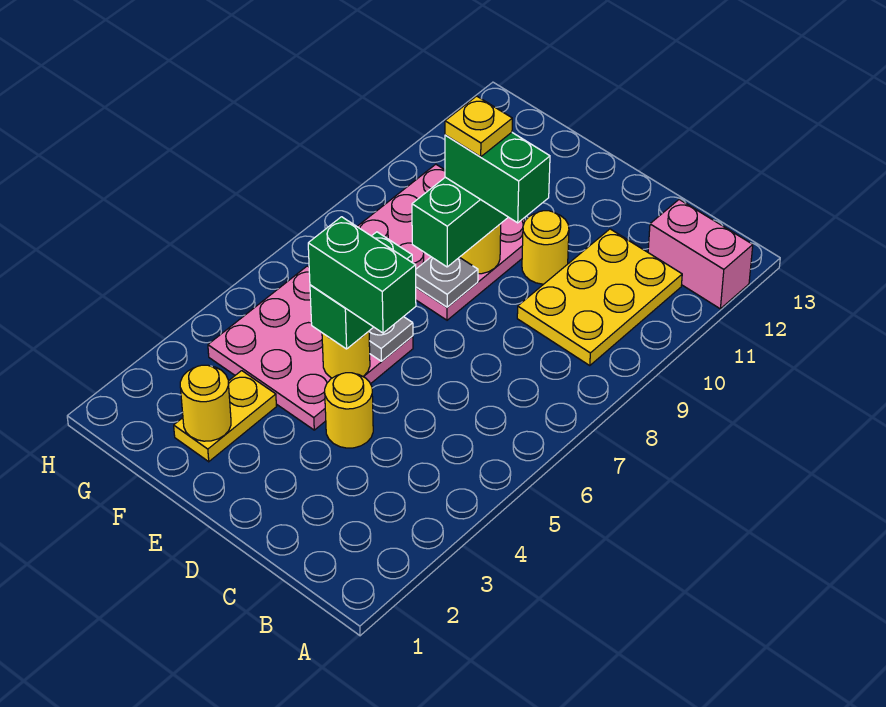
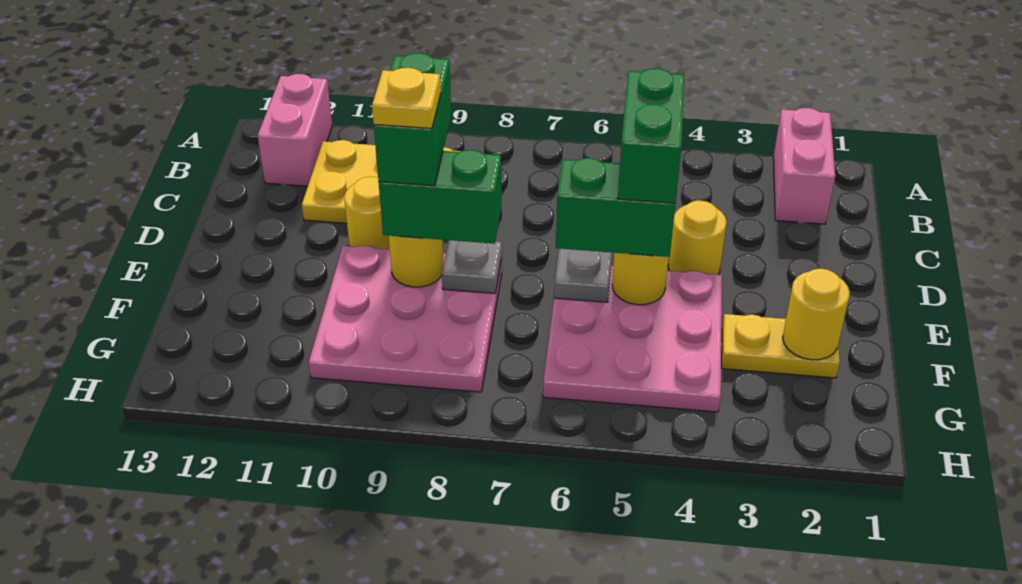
none -> pink brick A2:B2 level 1

